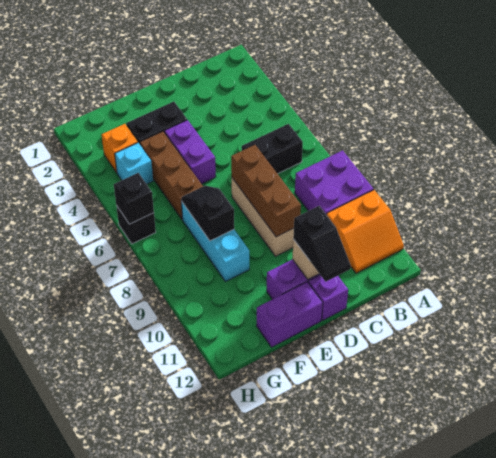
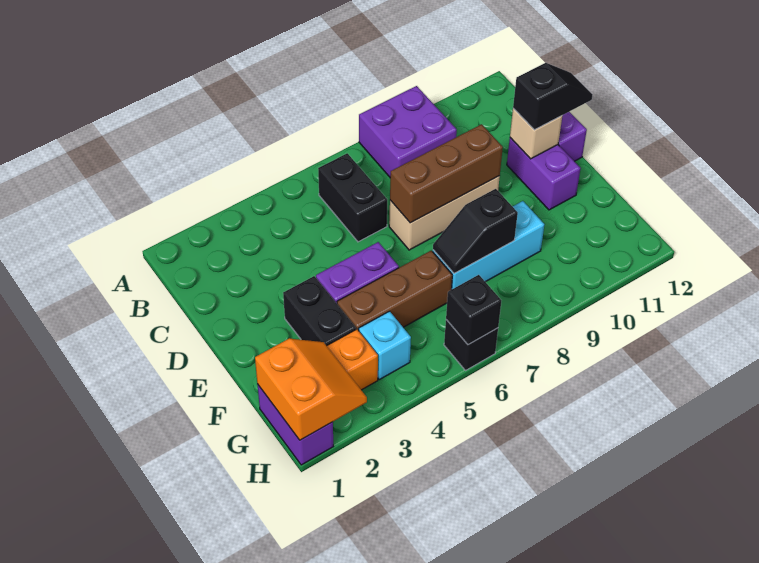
orange slope A10:B11 level 1 top 10 -> orange slope G1:H2 level 2 top 1
purple brick E12:F12 level 1 -> purple brick G1:H1 level 1

